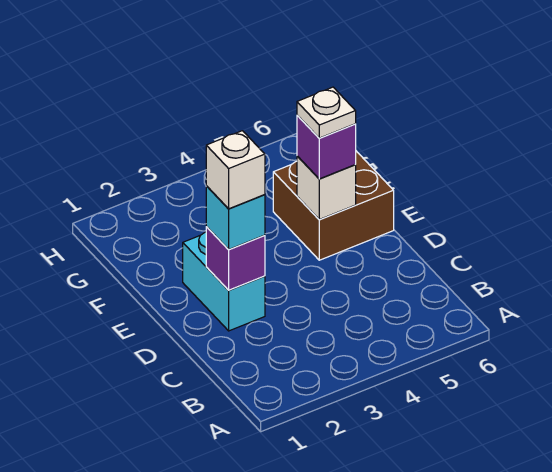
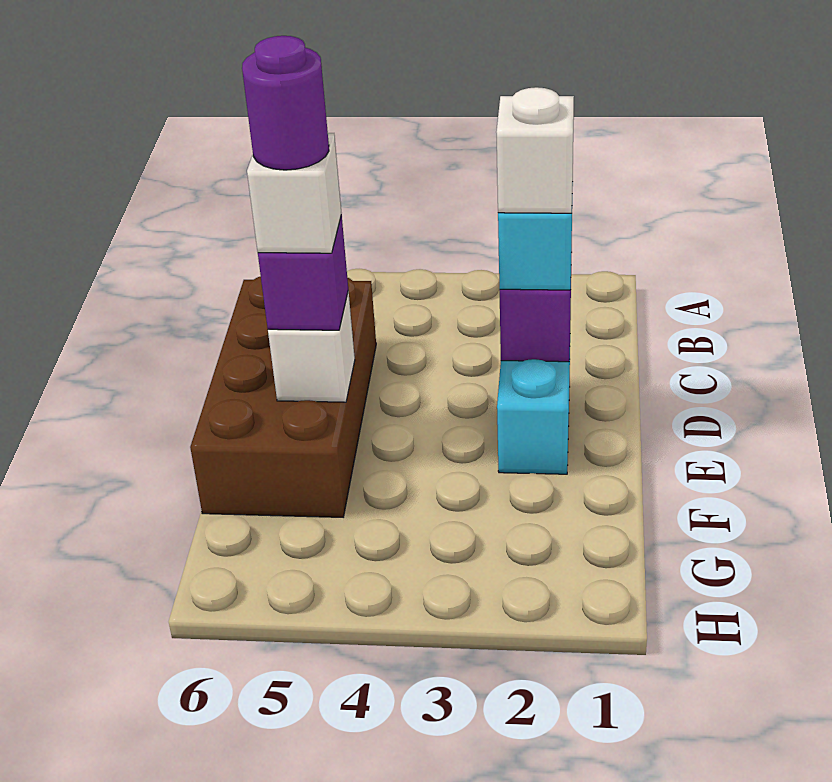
brown brick E5:F6 level 1 -> brown brick C5:F6 level 1
white plate E5 level 4 -> white brick E5 level 4
none -> purple round brick E5 level 5

